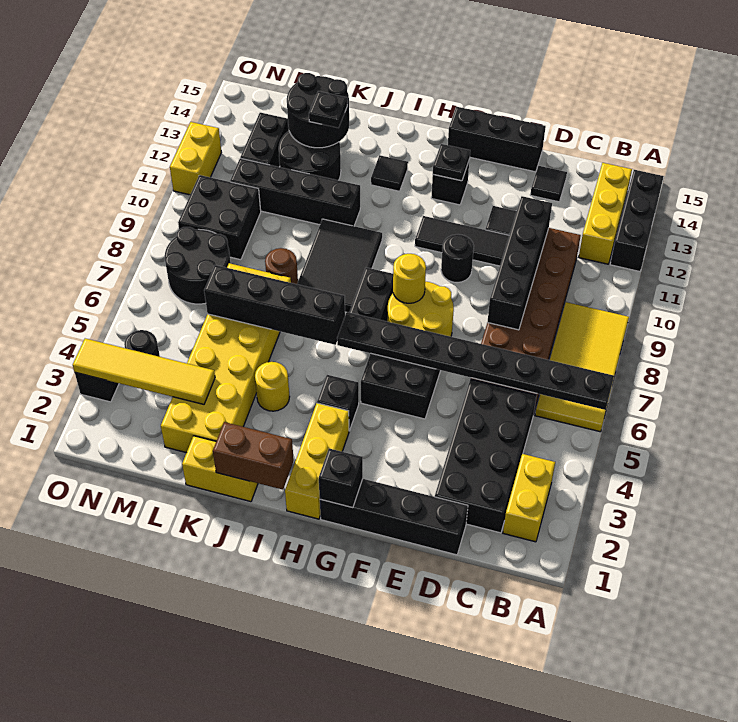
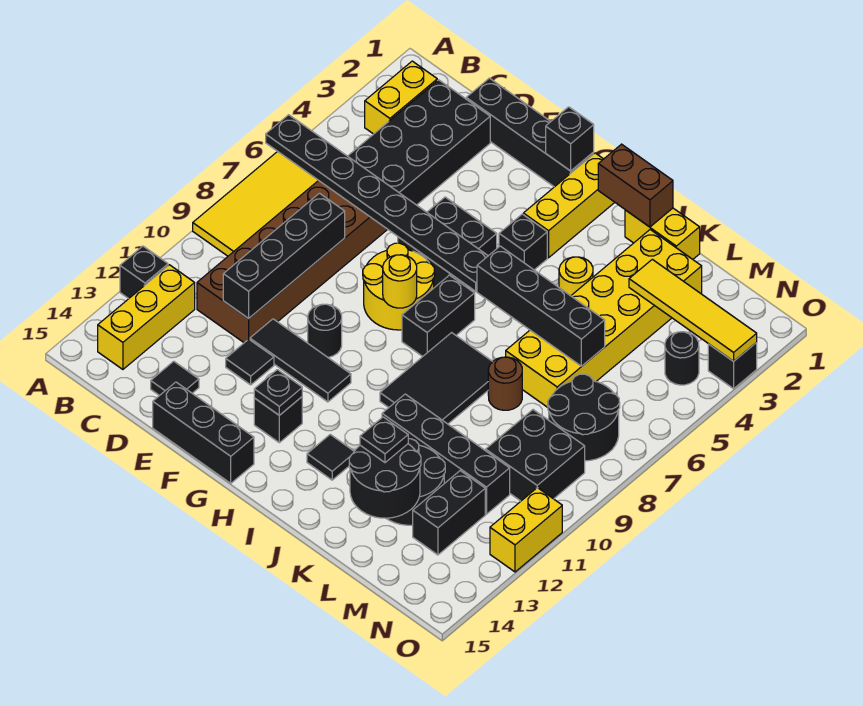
black brick A12:A14 level 1 -> black brick A12 level 1

